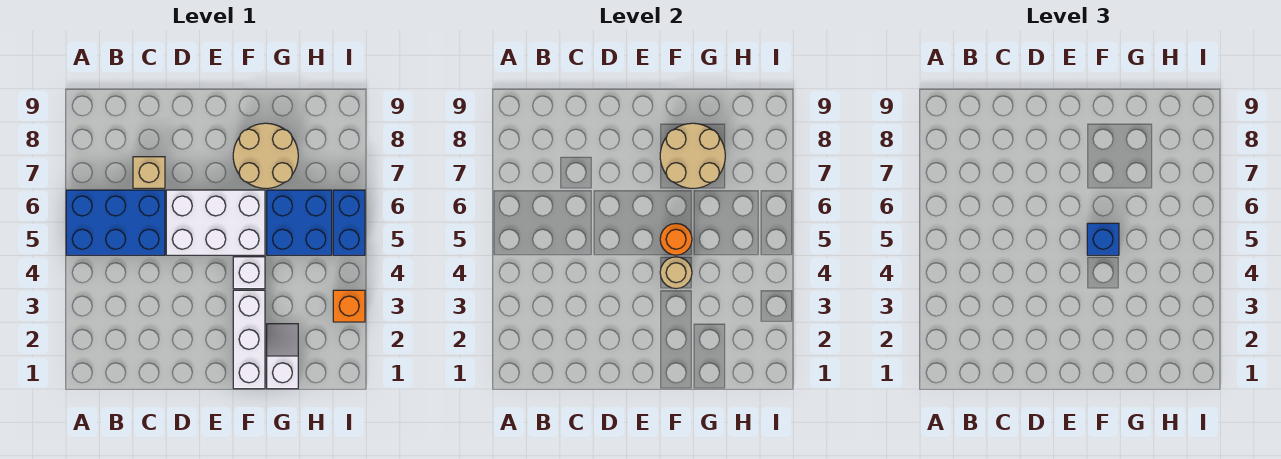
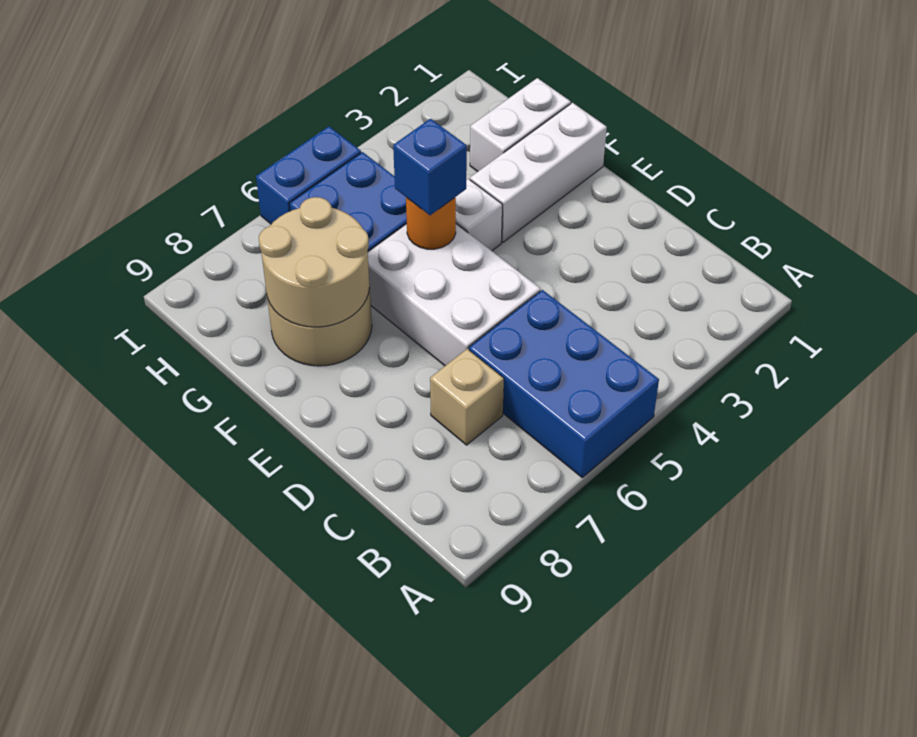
tan round brick F4 level 2 -> none
white slope G1:G2 level 1 top 1 -> white brick G1:G2 level 1
orange brick I3 level 1 -> none

